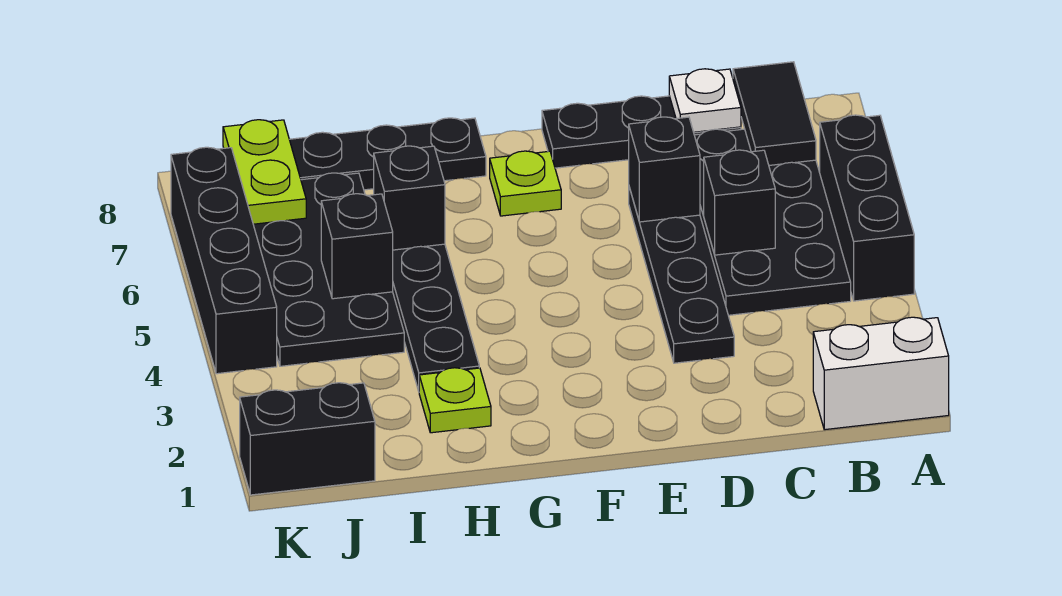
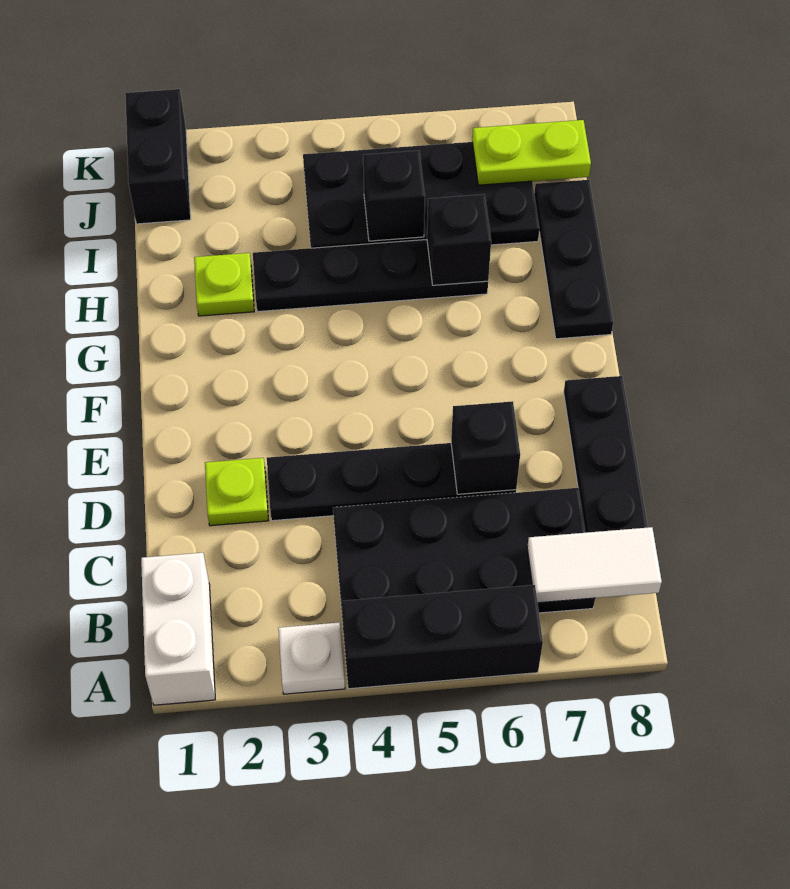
black tile B7:B8 level 2 -> white tile B7:B8 level 2
black brick C5 level 2 -> none
white plate C8 level 2 -> white plate A3 level 1
lime plate F7 level 1 -> lime plate D2 level 1
black brick K4:K7 level 1 -> none

